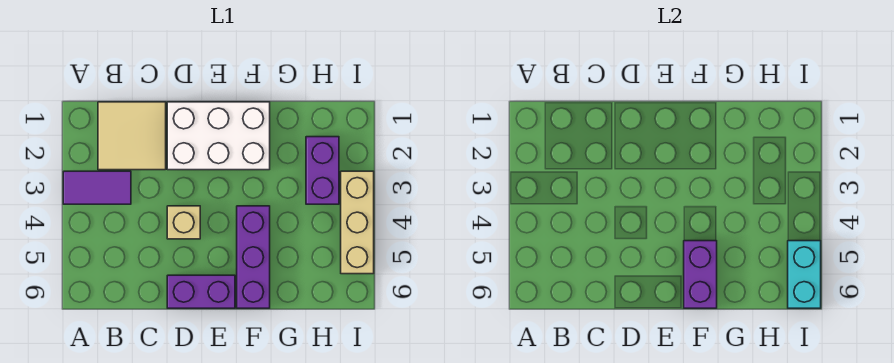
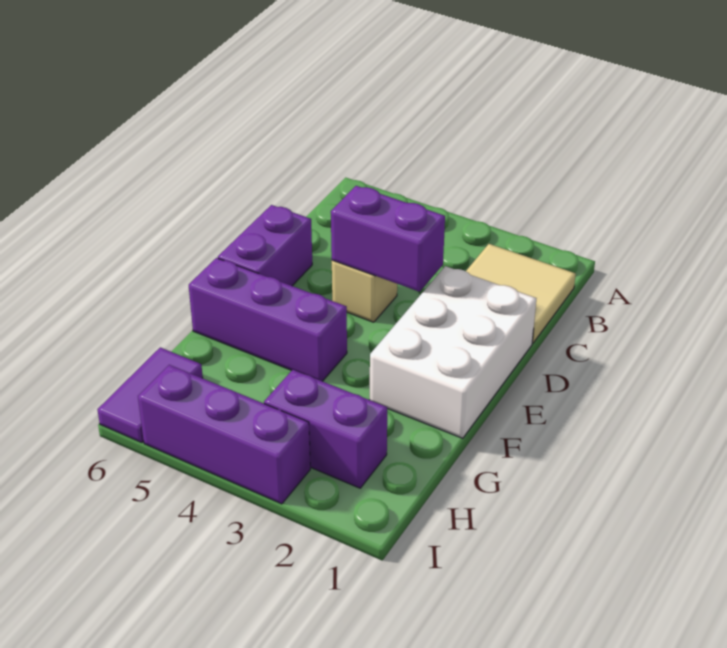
purple tile A3:B3 level 1 -> purple tile H6:I6 level 1
purple brick F5:F6 level 2 -> purple brick D3:D4 level 2
tan brick I3:I5 level 1 -> purple brick I3:I5 level 1
cyan brick I5:I6 level 2 -> none

